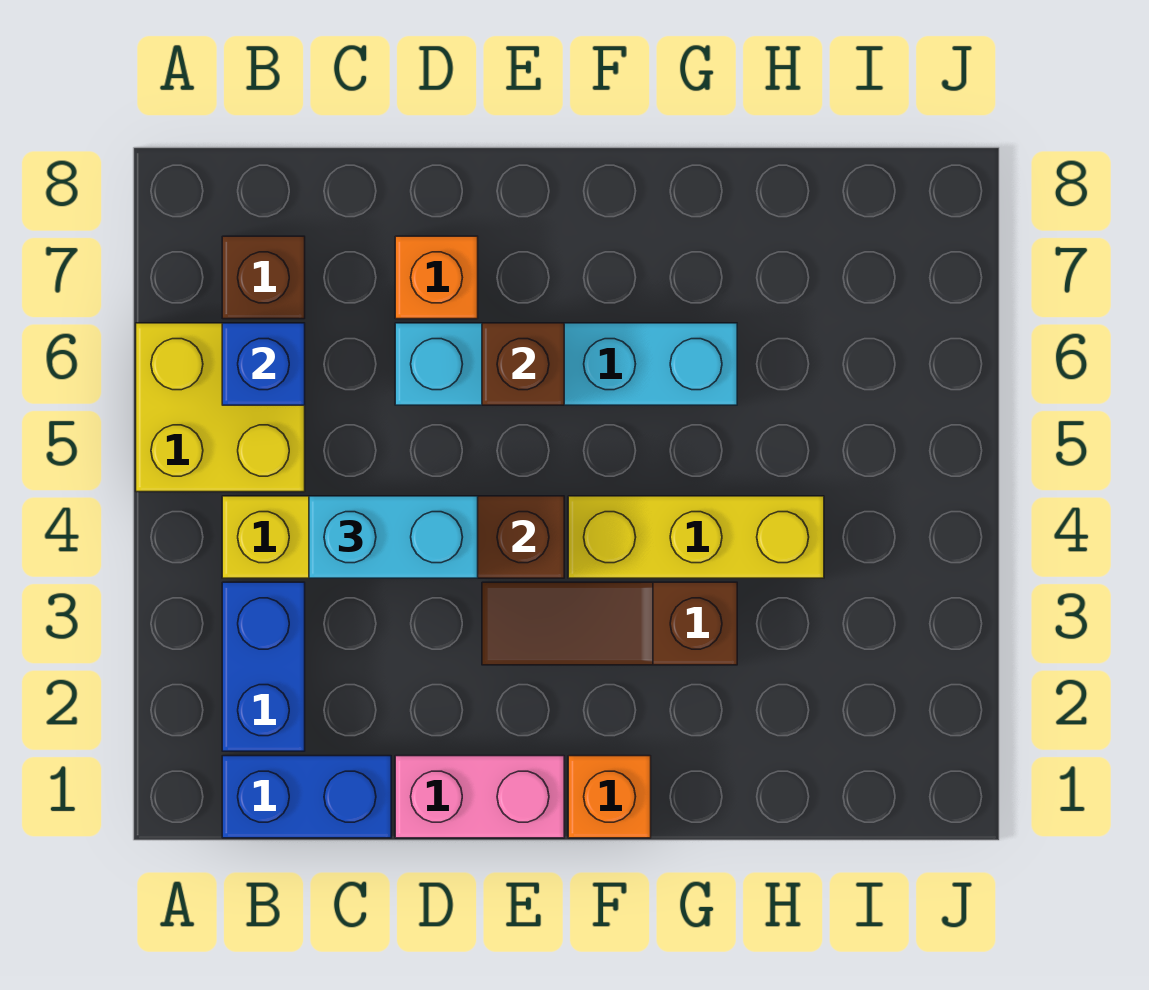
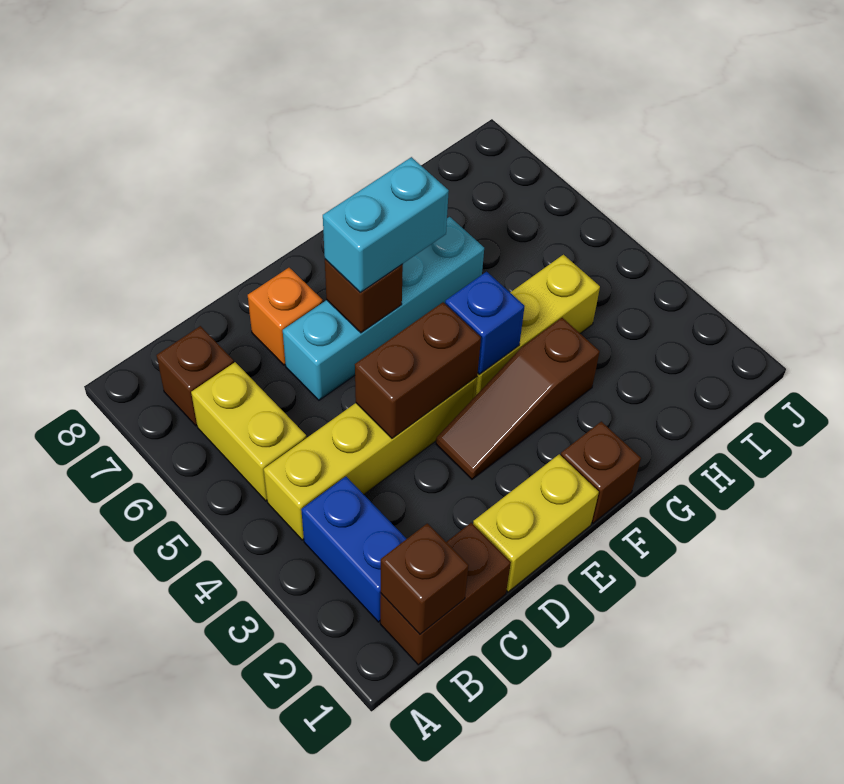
yellow brick A5:B6 level 1 -> yellow brick B5:B6 level 1
blue brick B1:C1 level 1 -> brown brick B1:C1 level 1
none -> brown brick B1 level 2
blue brick B6 level 2 -> blue brick F4 level 2
cyan brick C4:D4 level 3 -> cyan brick E6:F6 level 3
pink brick D1:E1 level 1 -> yellow brick D1:E1 level 1
orange brick F1 level 1 -> brown brick F1 level 1

